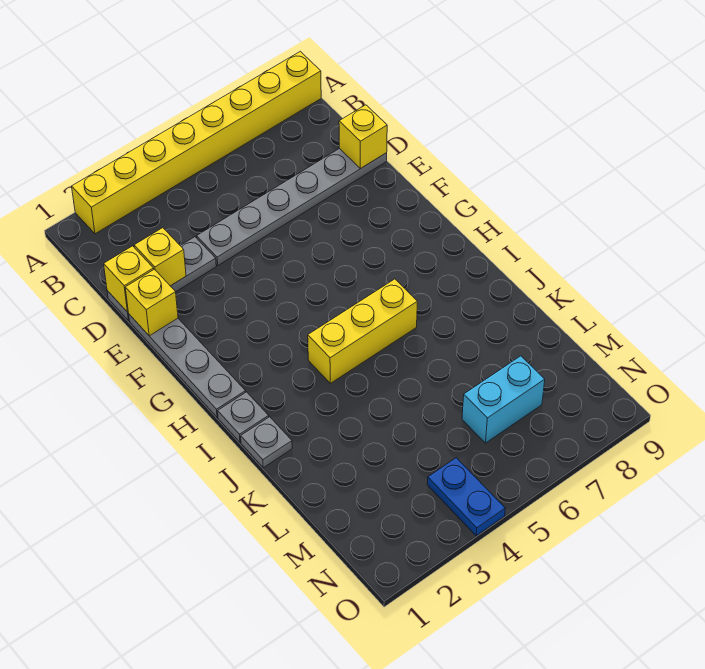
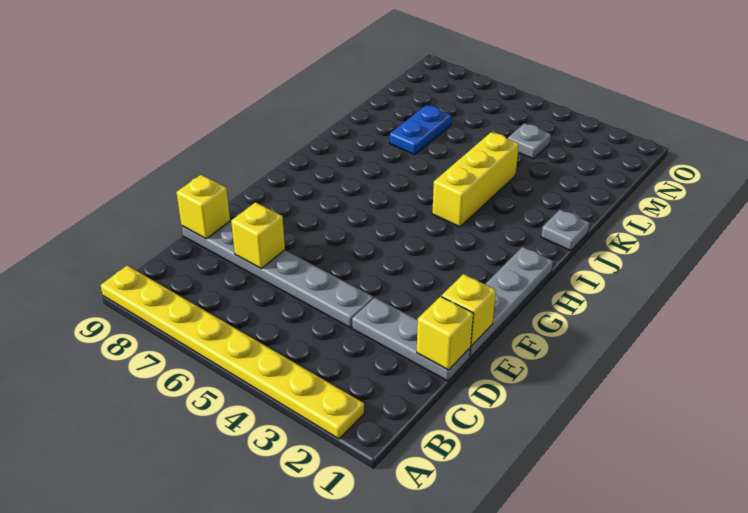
yellow brick A2:A9 level 1 -> yellow plate A2:A9 level 1
yellow brick D2 level 2 -> yellow brick D7 level 2
grey plate I1 level 1 -> grey plate M4 level 1
yellow brick I4:I6 level 1 -> yellow brick I4:K4 level 1
cyan brick M6:M7 level 1 -> none
blue plate N4:O4 level 1 -> blue plate K7:L7 level 1

